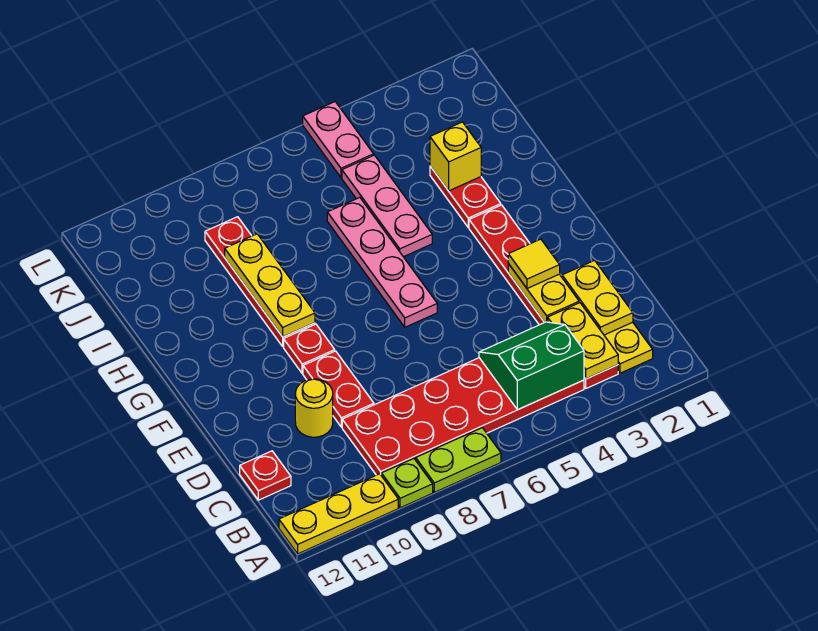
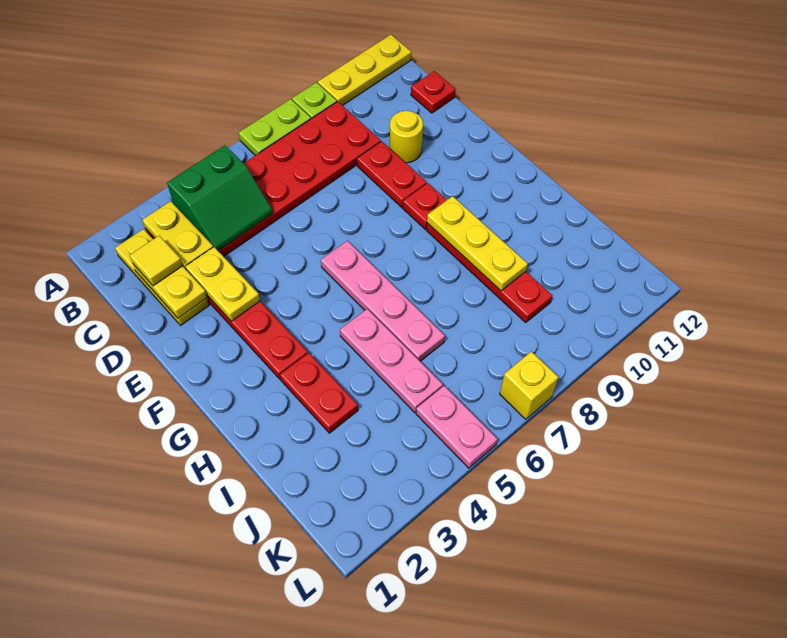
yellow tile E3 level 3 -> yellow tile C2 level 3
yellow brick I3 level 2 -> yellow brick L7 level 1

